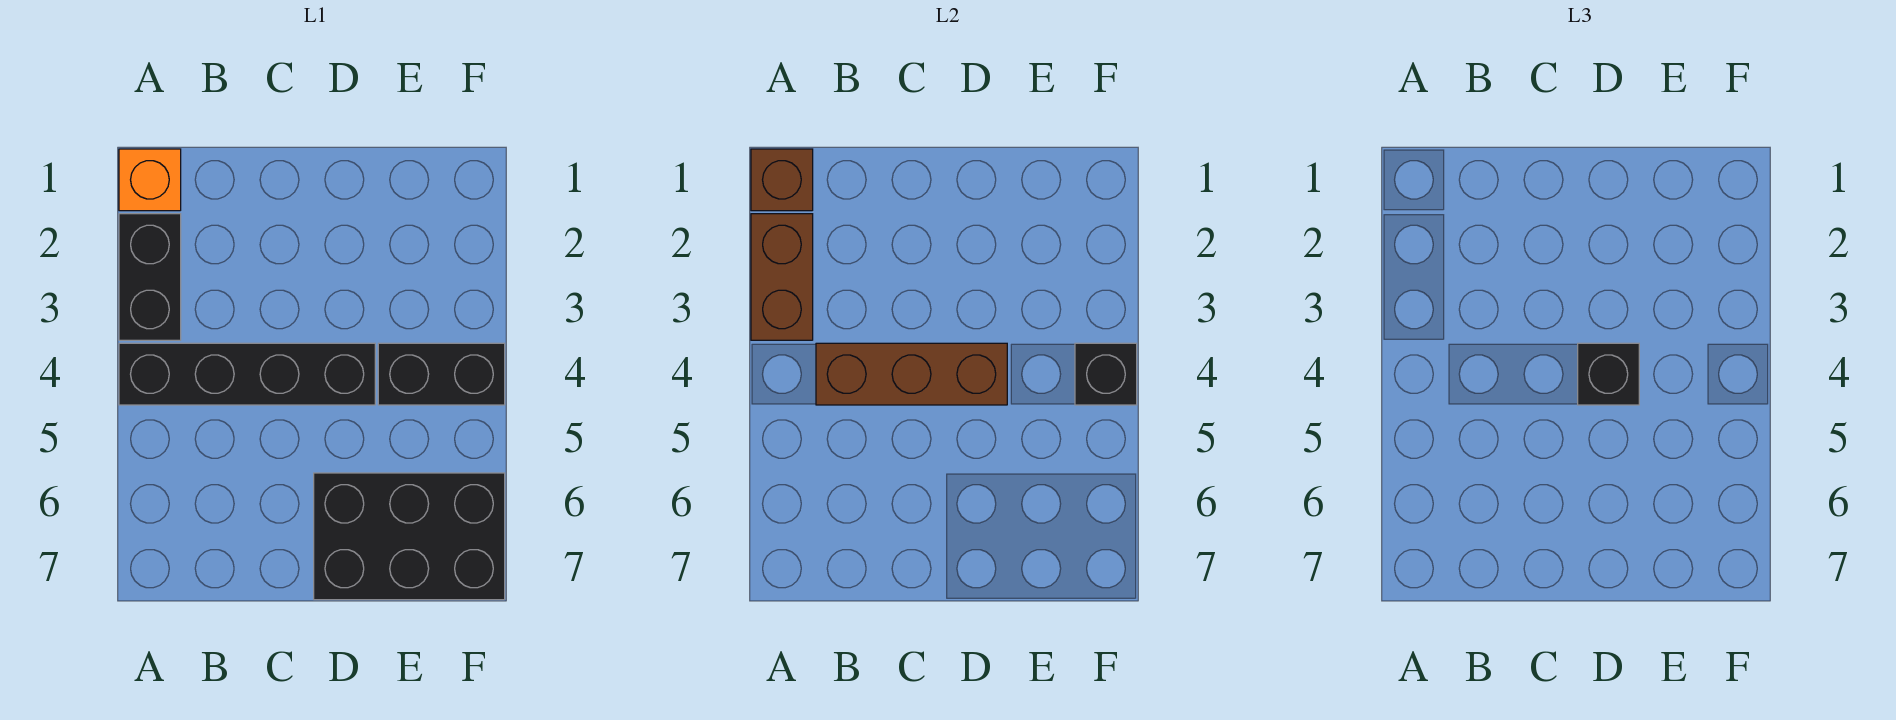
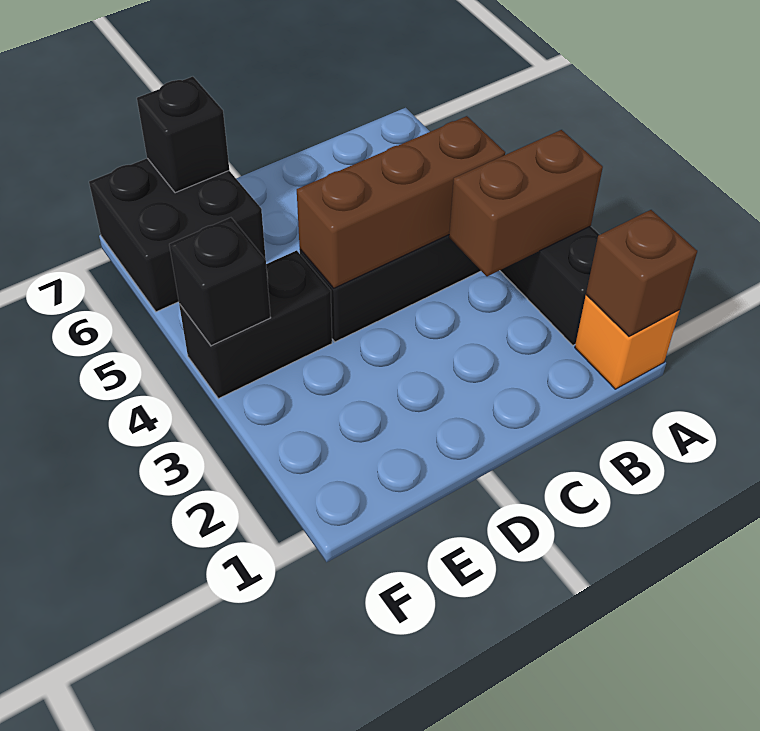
brown brick A2:A3 level 2 -> brown brick A3:B3 level 2
black brick D4 level 3 -> black brick E7 level 2
black brick D6:F7 level 1 -> black brick E6:F7 level 1

